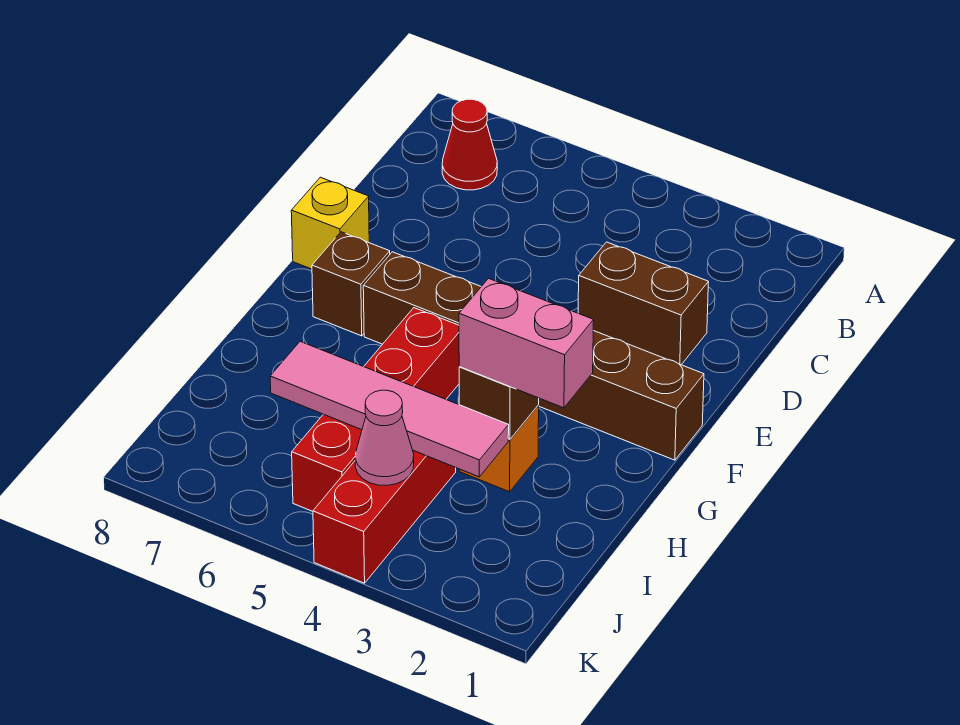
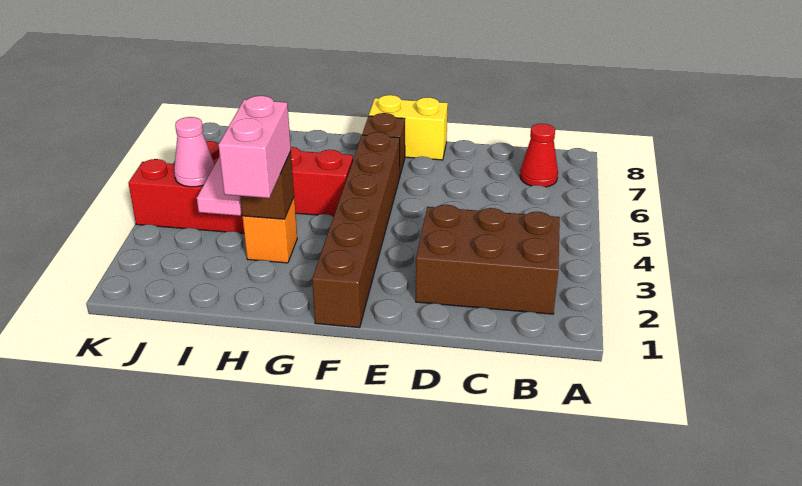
brown brick D2:D3 level 1 -> brown brick B2:D3 level 1
yellow brick E8 level 1 -> yellow brick E8:F8 level 1

